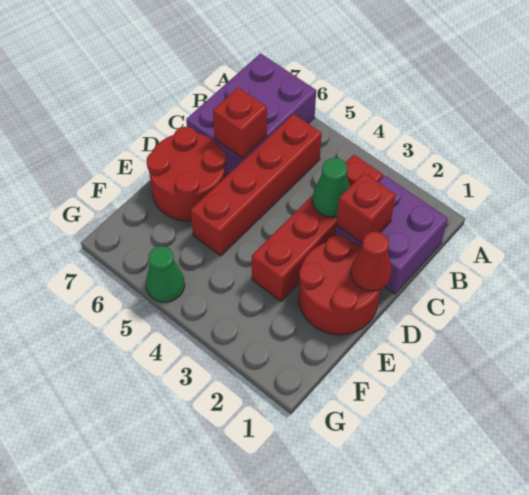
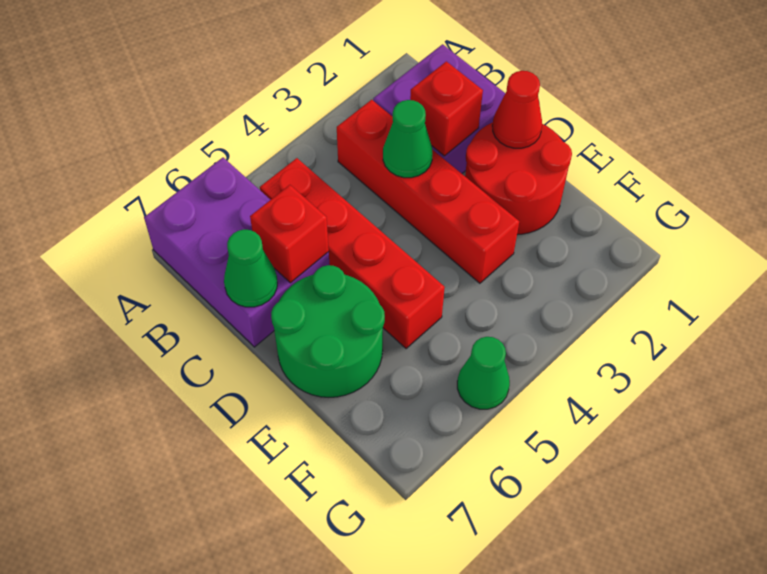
none -> green cone C7 level 2
red round brick D6:E7 level 1 -> green round brick D6:E7 level 1

